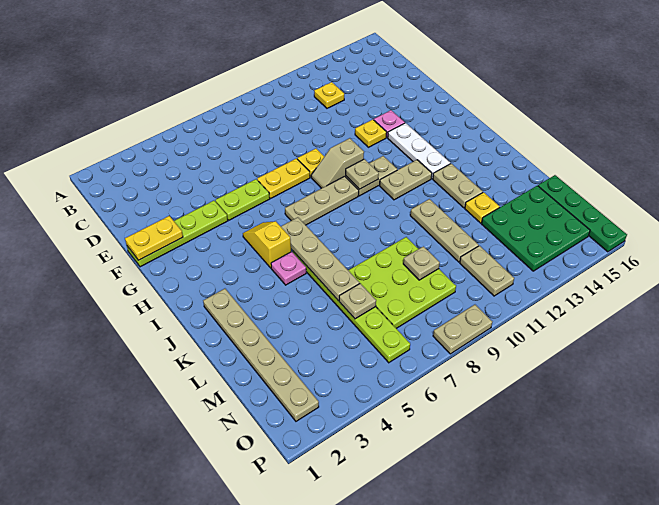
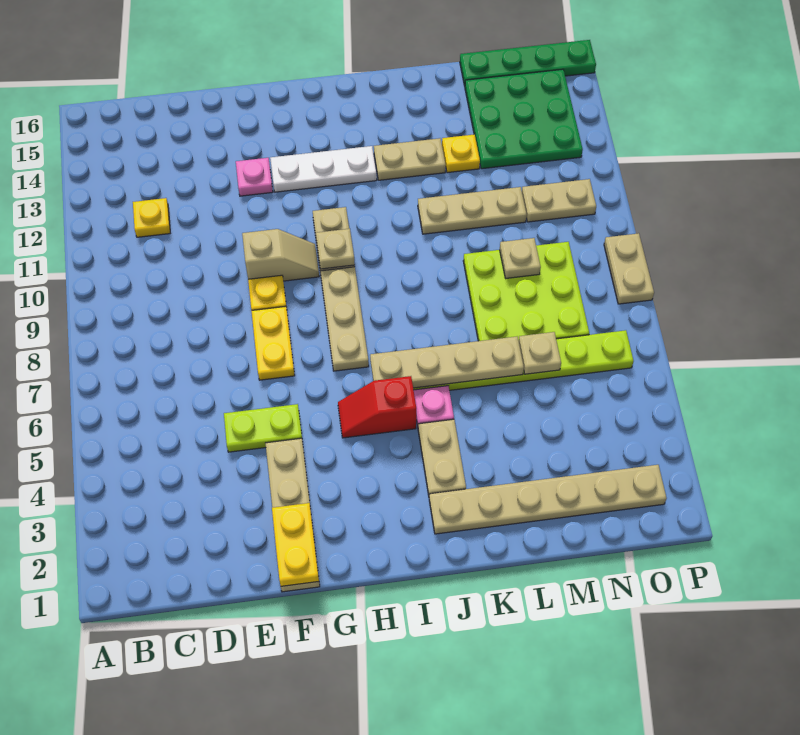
lime plate F1:F4 level 1 -> tan plate F1:F4 level 1
lime plate F5:F6 level 1 -> lime plate E5:F5 level 1
yellow plate F12 level 1 -> none
tan slope G9:G10 level 1 top 10 -> tan slope F10:G10 level 1 top F
yellow slope H5:I5 level 1 top I -> red slope H5:I5 level 1 top I
tan plate I11:I12 level 1 -> tan plate J3:J4 level 1

